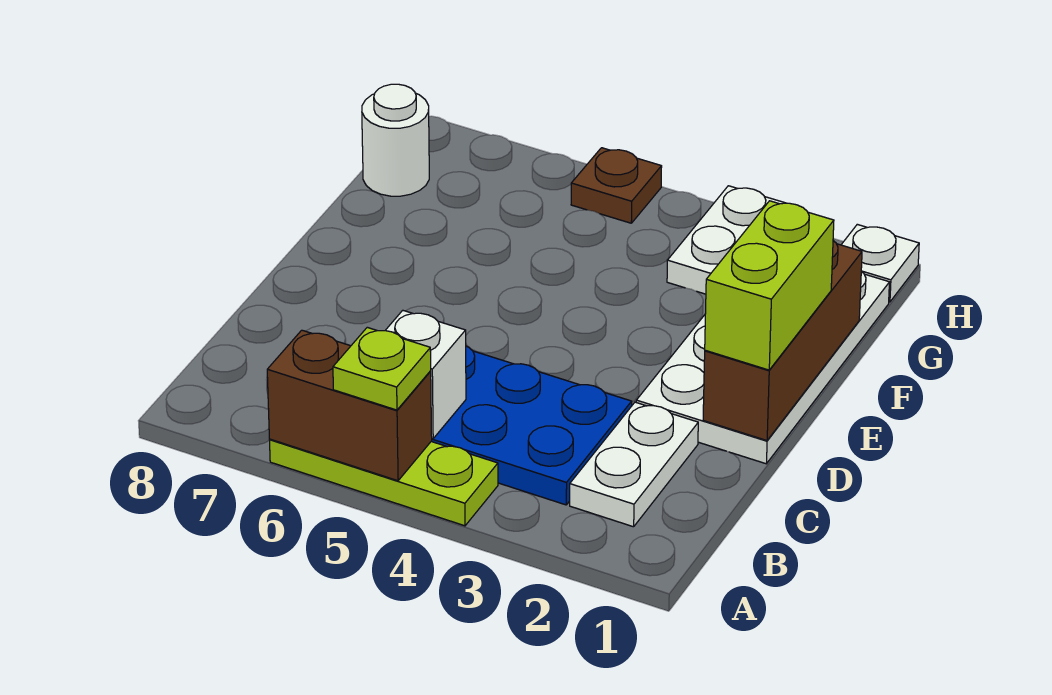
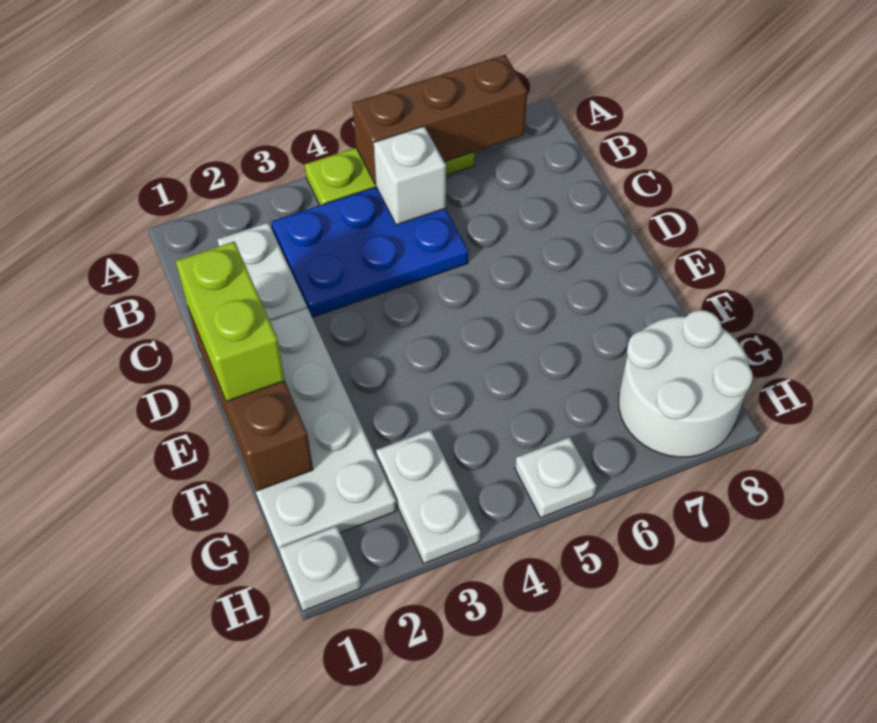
brown brick A5:A6 level 2 -> brown brick A5:A7 level 2
lime plate A5 level 3 -> none
white round brick G8 level 1 -> white round brick G7:H8 level 1
brown plate H5 level 1 -> white plate H5 level 1

